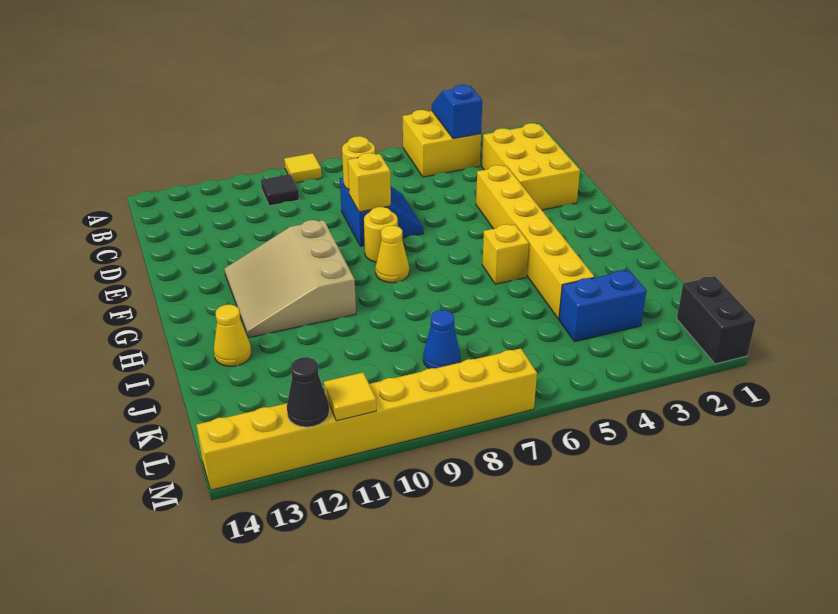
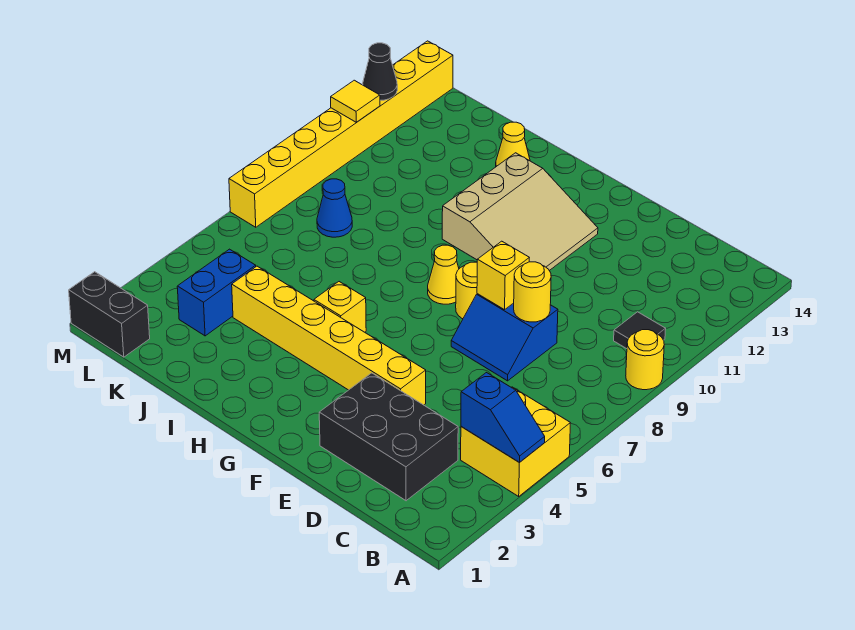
yellow tile A9 level 1 -> yellow round brick A9 level 1
yellow brick C2:E3 level 1 -> black brick C2:E3 level 1
tan slope F10:H12 level 1 top 10 -> tan slope F10:H12 level 1 top H

